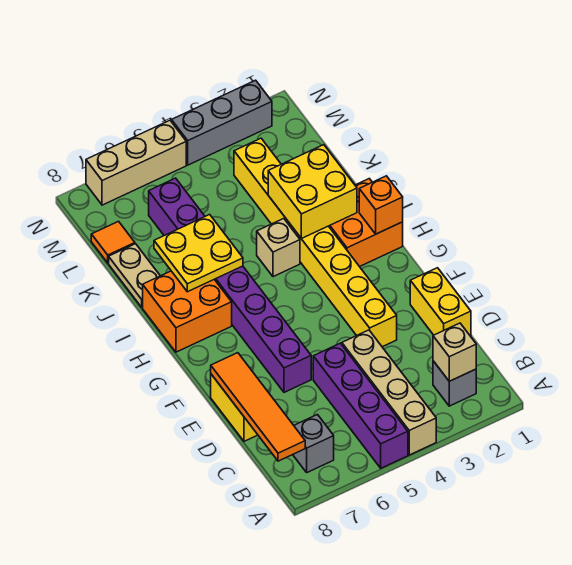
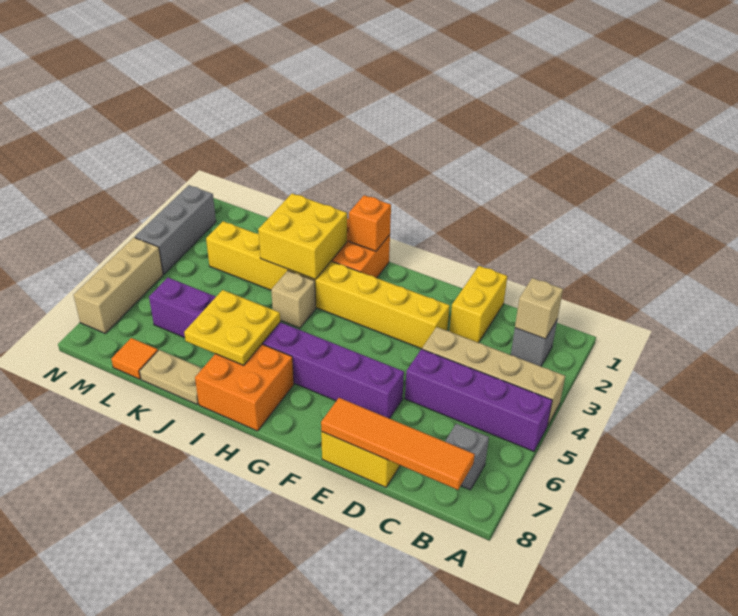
yellow brick D1:E1 level 1 -> yellow brick D1:D2 level 1

